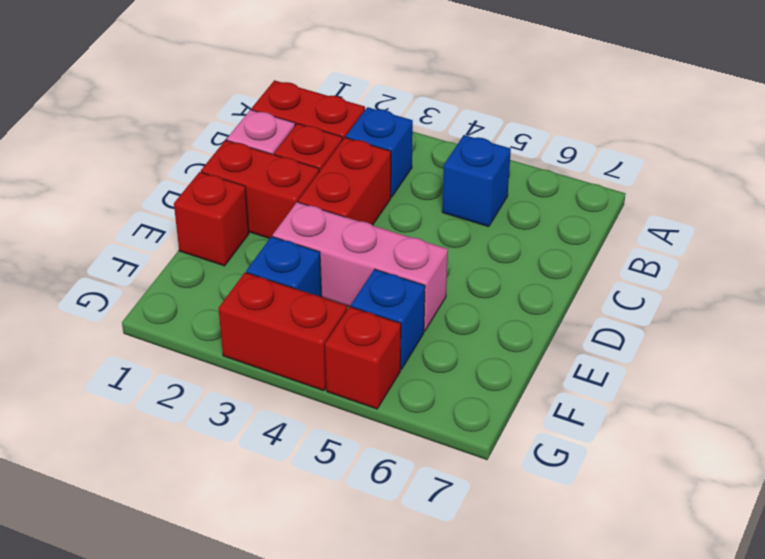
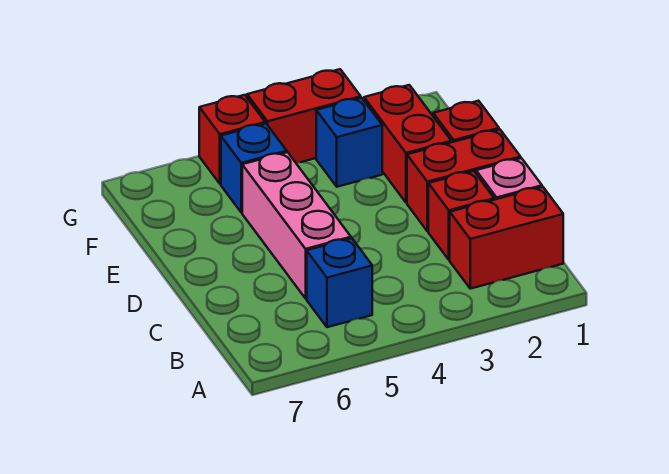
blue brick B3 level 1 -> none
red brick C3:D3 level 1 -> red brick E2:F2 level 1
pink brick E3:E5 level 1 -> pink brick C5:E5 level 1

